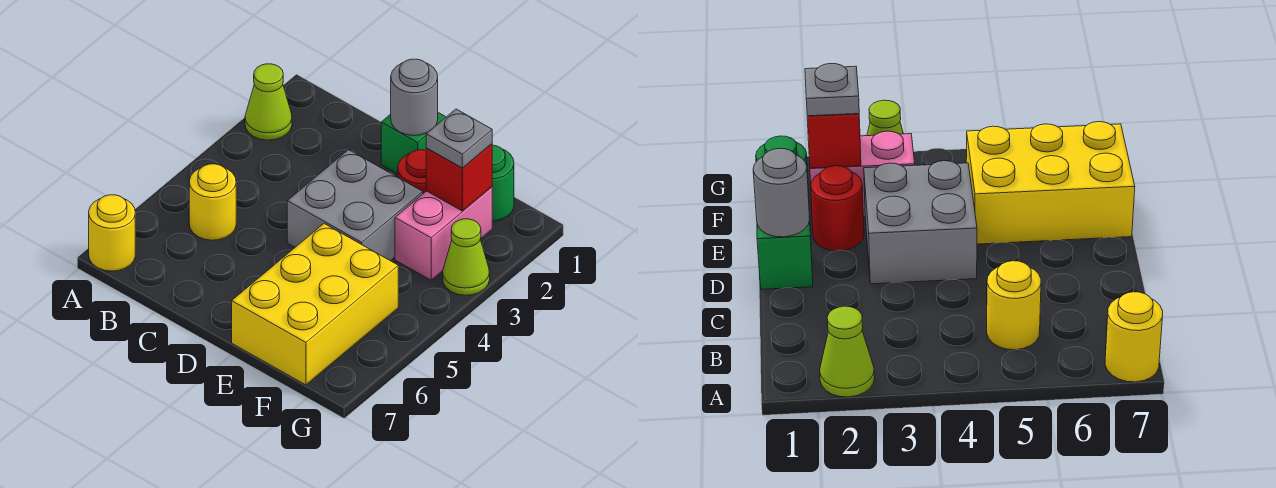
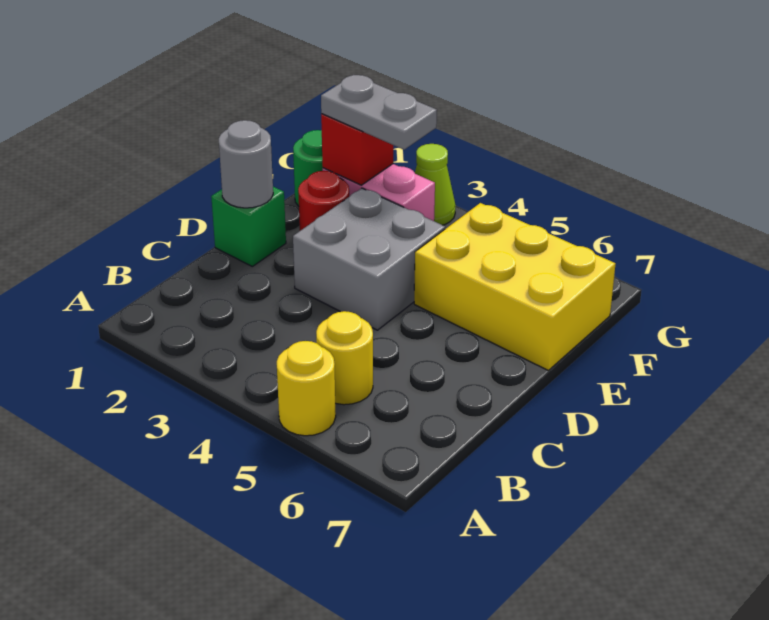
lime cone A2 level 1 -> none
yellow round brick A7 level 1 -> yellow round brick A5 level 1
grey plate F2 level 3 -> grey plate F2:F3 level 3

